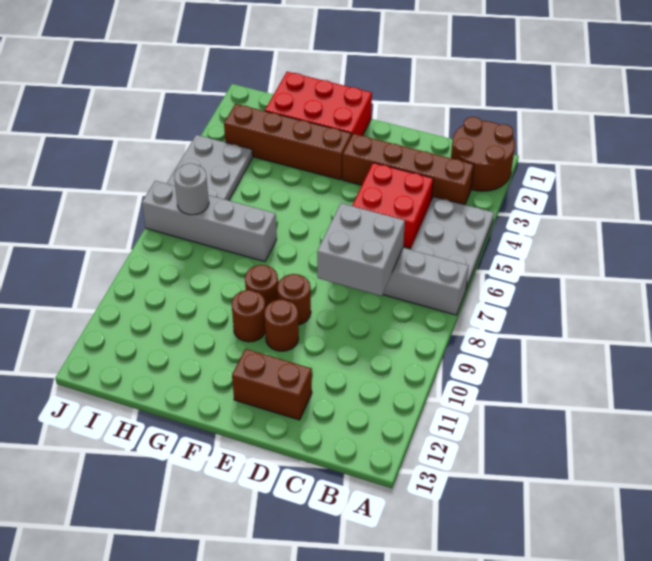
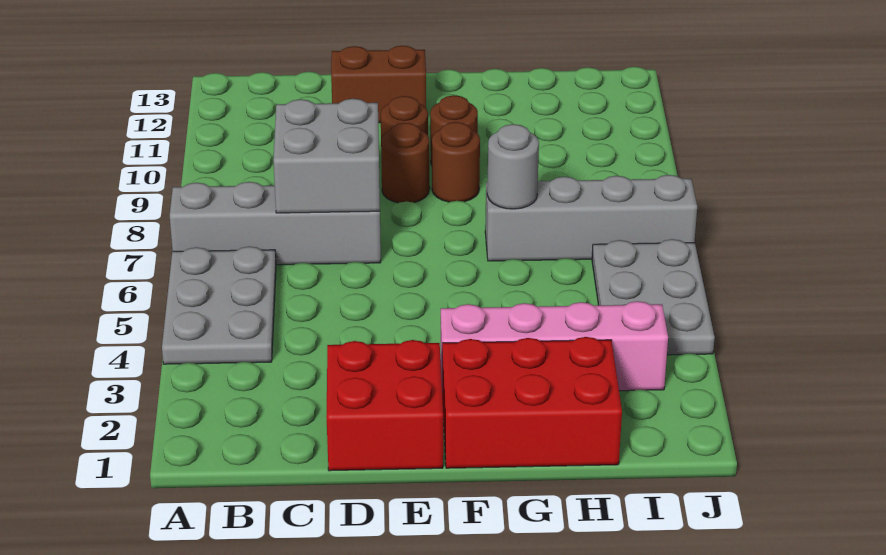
brown round brick A1:B2 level 1 -> none
brown brick B3:E3 level 1 -> none
red brick C4:D5 level 1 -> red brick D1:E2 level 1
brown brick F3:I3 level 1 -> pink brick F3:I3 level 1
grey round brick I7 level 2 -> grey round brick G7 level 2

